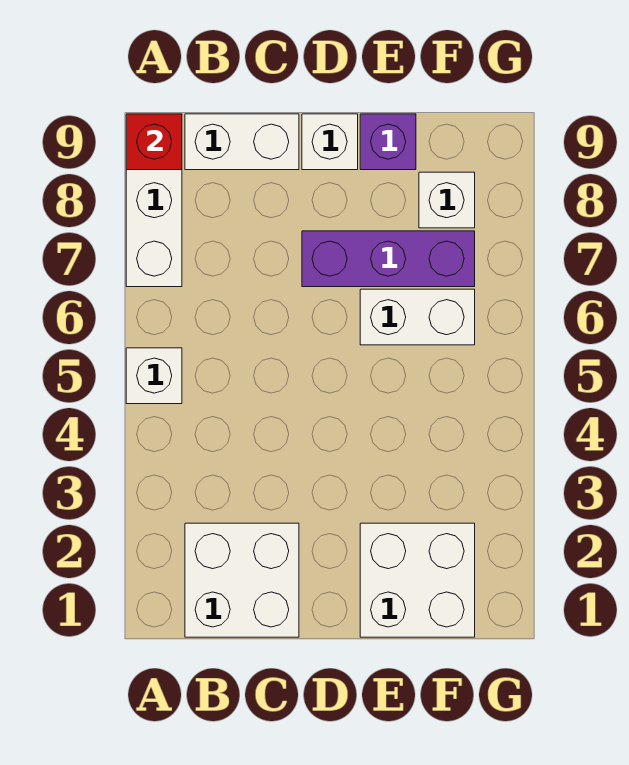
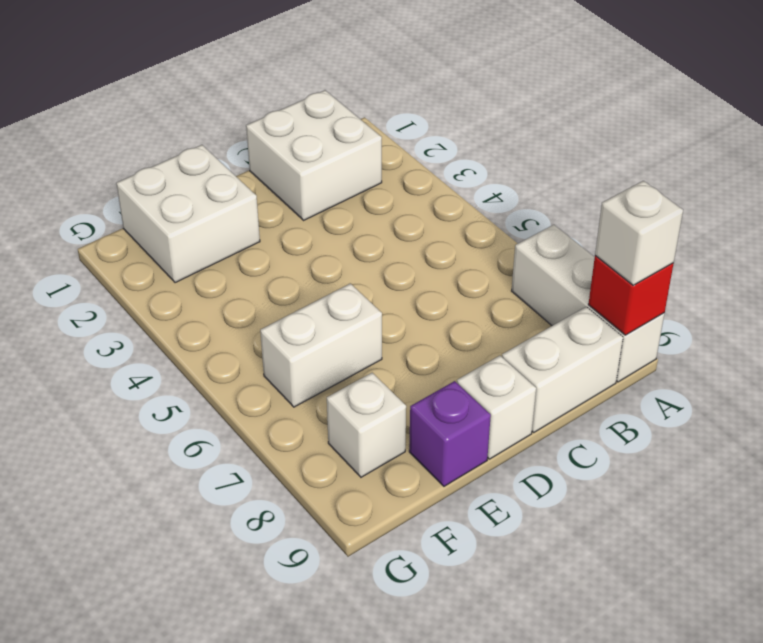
white brick A5 level 1 -> white brick A9 level 3
purple brick D7:F7 level 1 -> none

